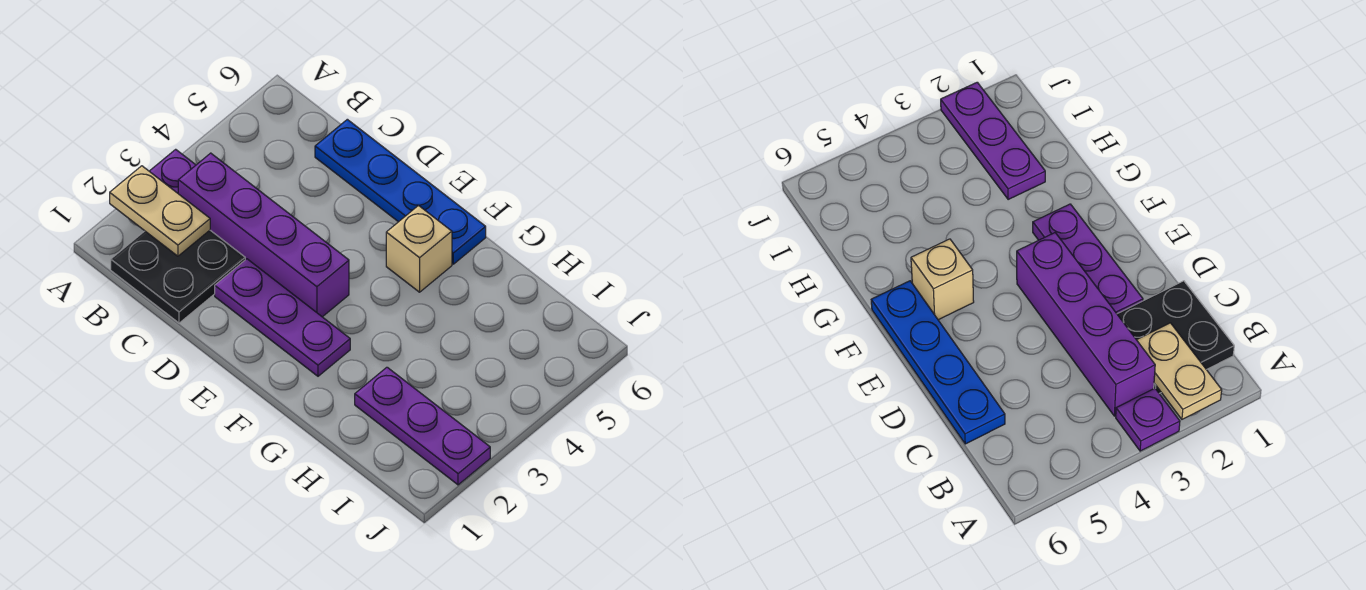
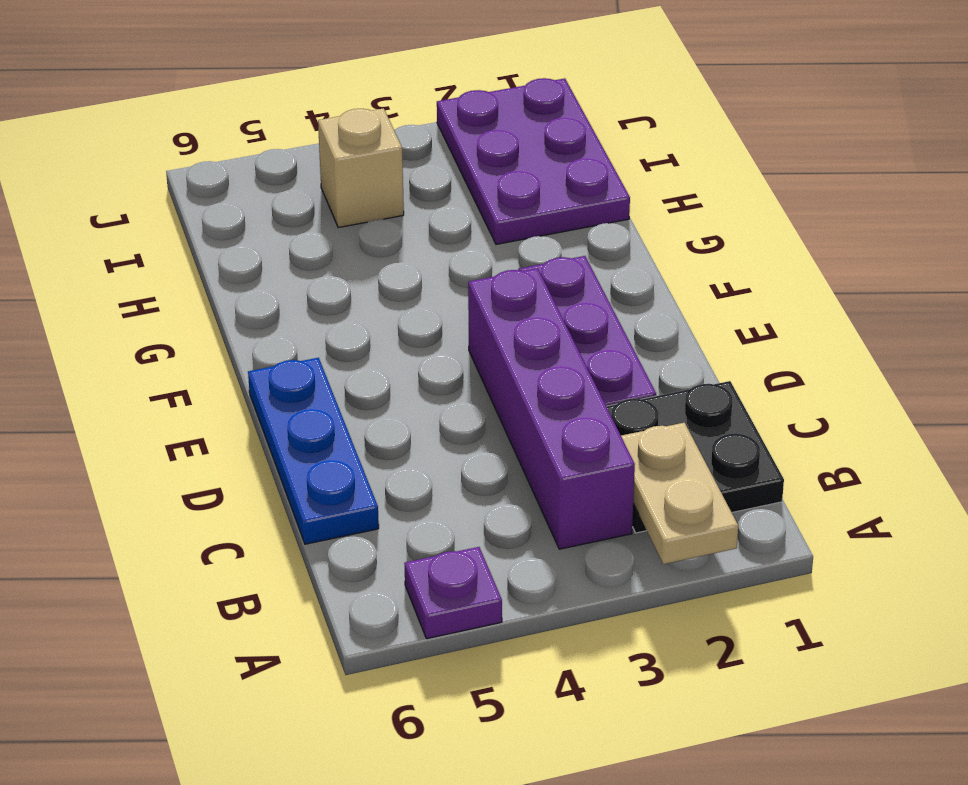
purple plate A3 level 1 -> purple plate A5 level 1
blue plate C6:F6 level 1 -> blue plate C6:E6 level 1
tan brick F5 level 1 -> tan brick I4 level 1
purple plate H2:J2 level 1 -> purple plate H1:J2 level 1

